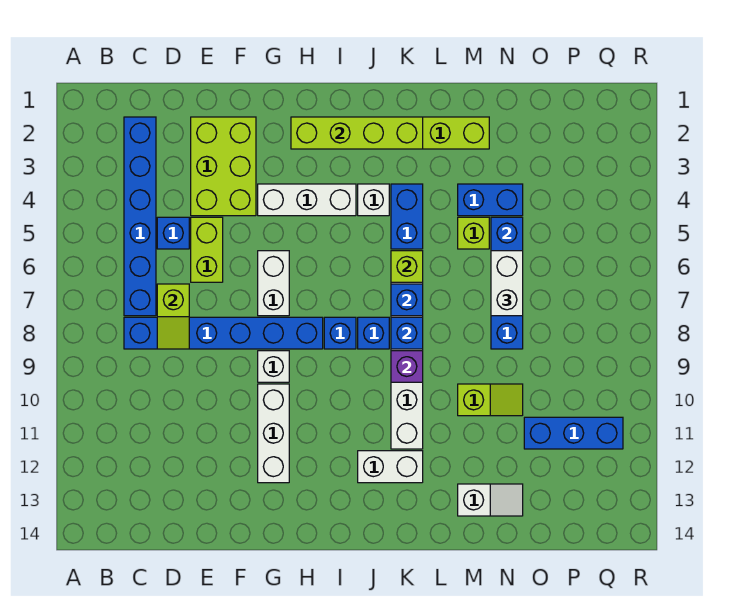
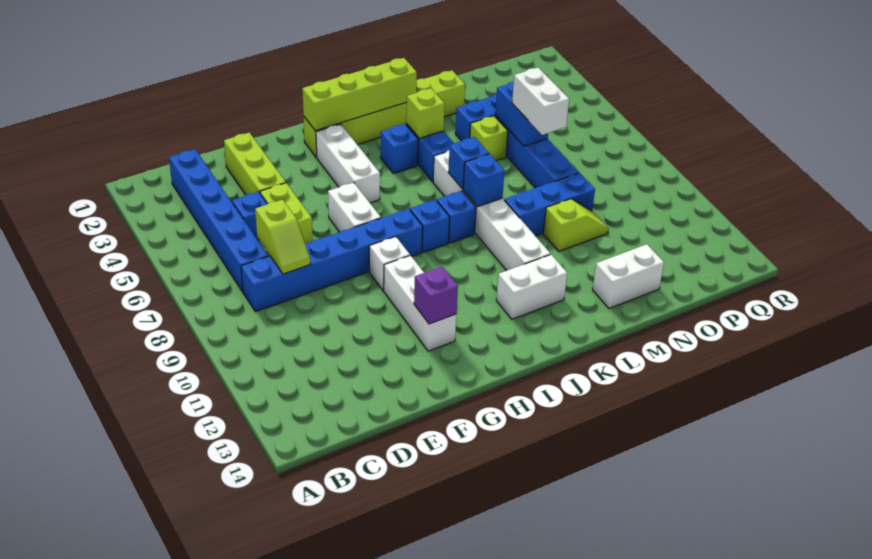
lime brick E2:F4 level 1 -> lime brick E2:E4 level 1
white brick G4:I4 level 1 -> white brick H3:H5 level 1
white brick J4 level 1 -> blue brick J4 level 1
lime brick K6 level 2 -> lime brick K4 level 2
purple brick K9 level 2 -> purple brick G12 level 2
white slope M13:N13 level 1 top M -> white brick M13:N13 level 1
blue brick O11:Q11 level 1 -> blue brick L9:N9 level 1

